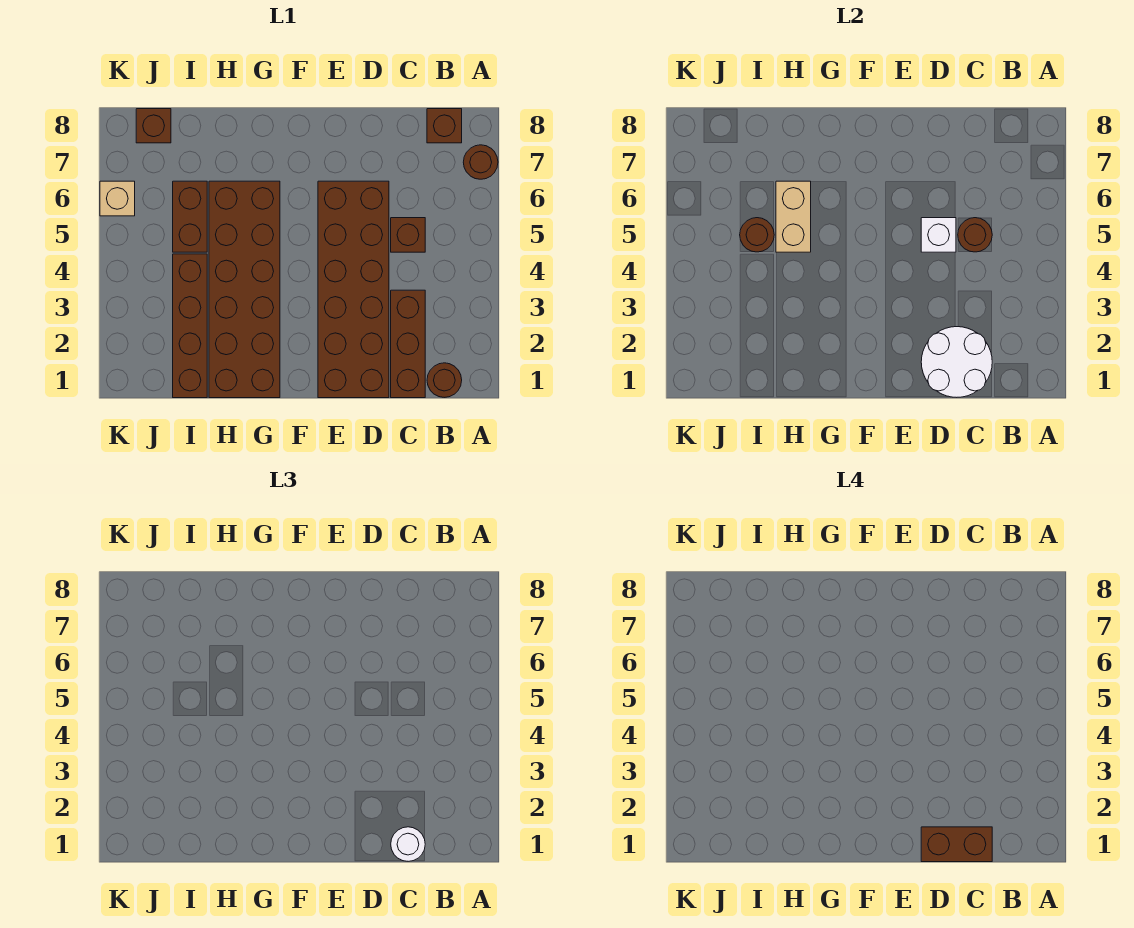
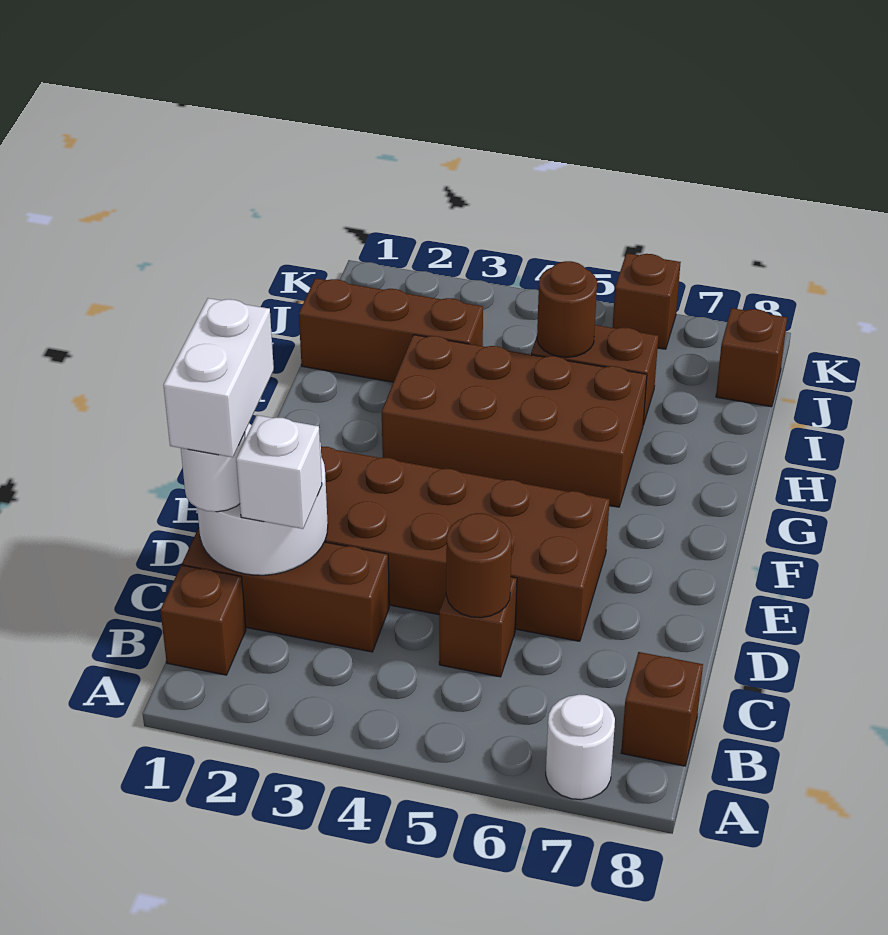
brown round brick A7 level 1 -> white round brick A7 level 1
brown round brick B1 level 1 -> brown brick B1 level 1
brown brick C1:D1 level 4 -> white brick C1:D1 level 4
white brick D5 level 2 -> white brick C2 level 3
brown brick G1:H6 level 1 -> brown brick G3:H6 level 1
tan brick H5:H6 level 2 -> none
brown brick I1:I4 level 1 -> brown brick I1:I3 level 1
tan brick K6 level 1 -> brown brick K6 level 1

